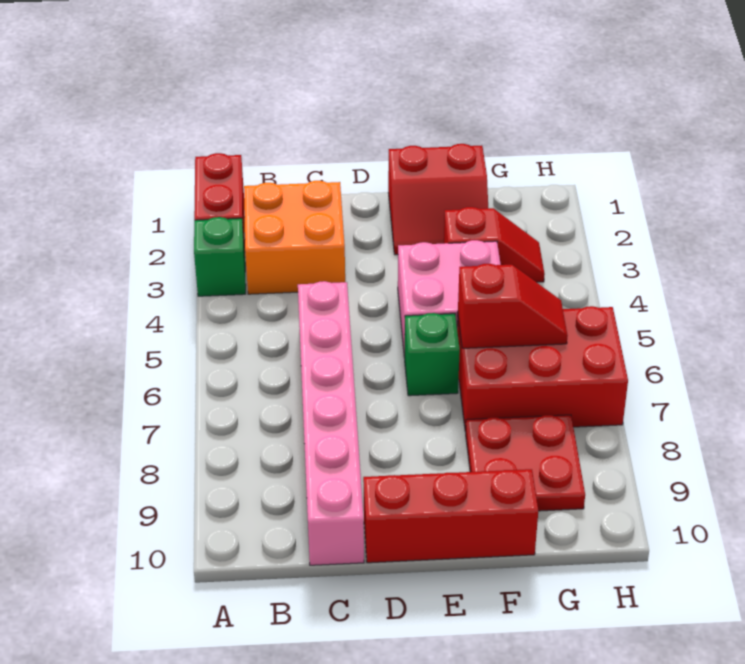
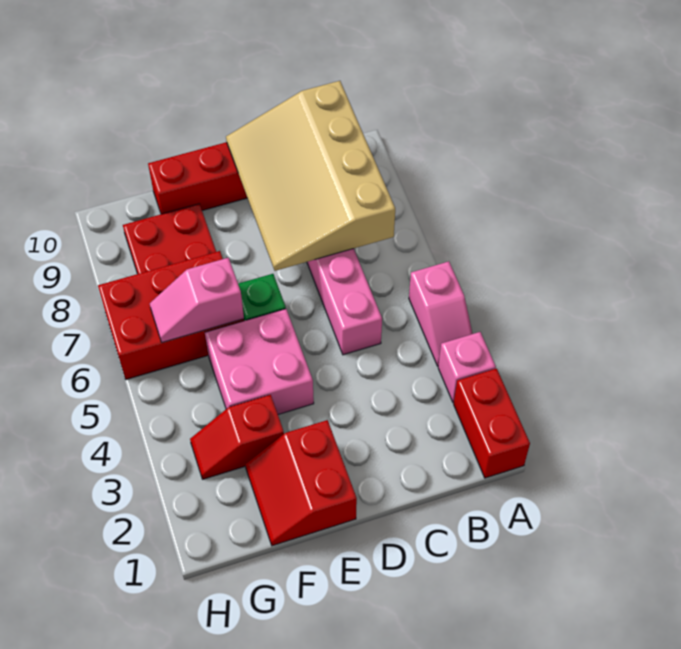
green brick A3 level 1 -> pink brick A3 level 1
none -> pink slope A4:A5 level 1 top 5
orange brick B2:C3 level 1 -> none
none -> tan slope B7:D10 level 2 top B
red slope E1:F2 level 1 top 1 -> red slope E1:F2 level 1 top E
red slope F6:G6 level 2 top F -> pink slope F6:G6 level 2 top F

